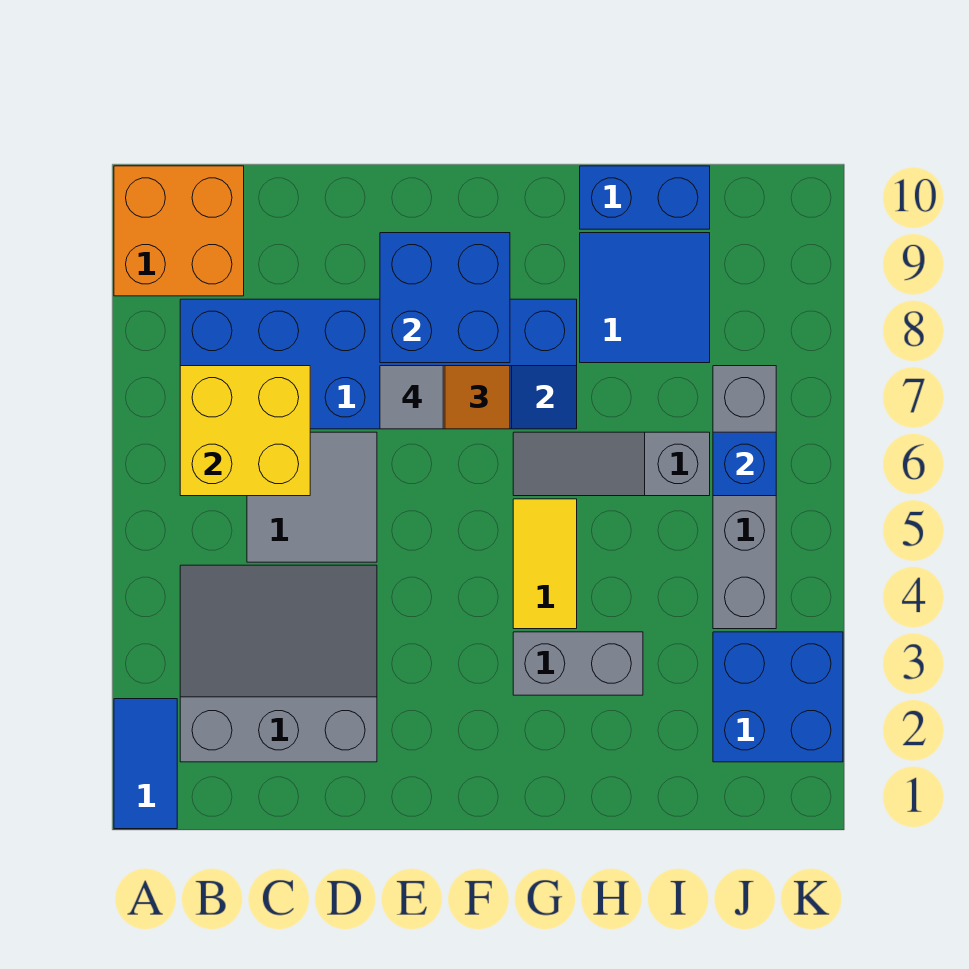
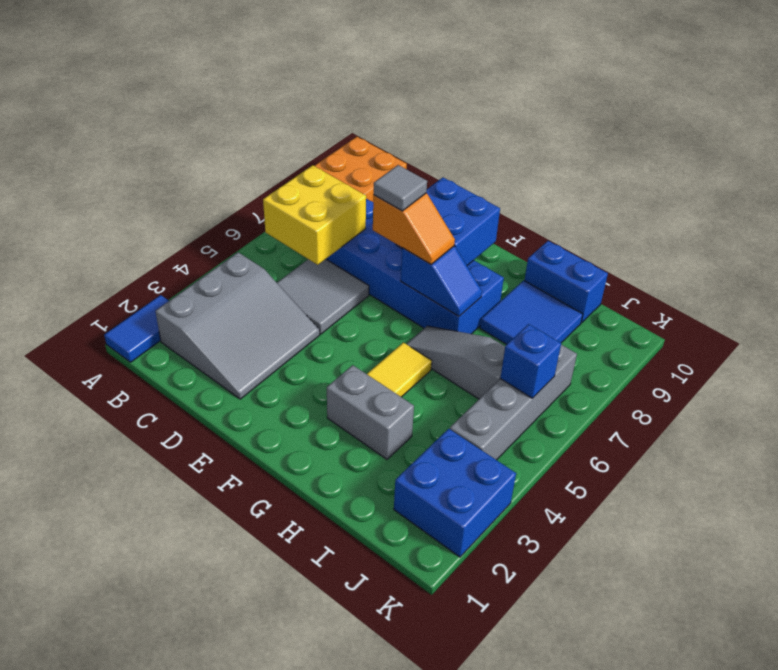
grey slope B2:D4 level 1 top 2 -> grey slope B2:D4 level 1 top B

